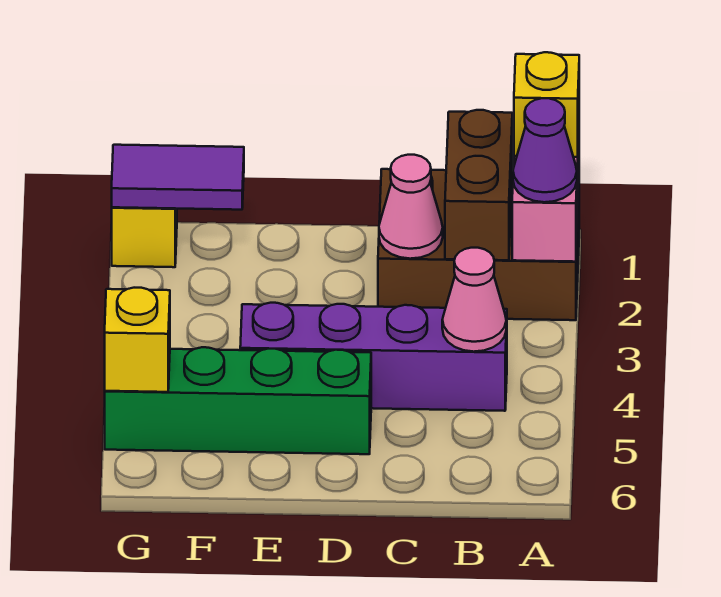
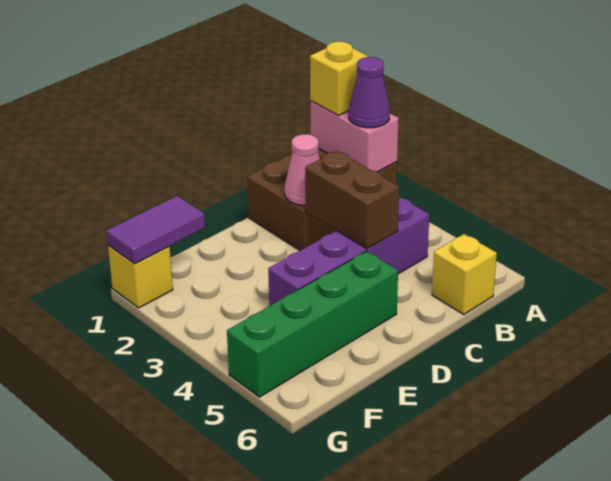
brown brick B1:B2 level 2 -> brown brick C3:C4 level 2
pink cone B4 level 2 -> none
yellow brick G5 level 2 -> yellow brick B6 level 1

